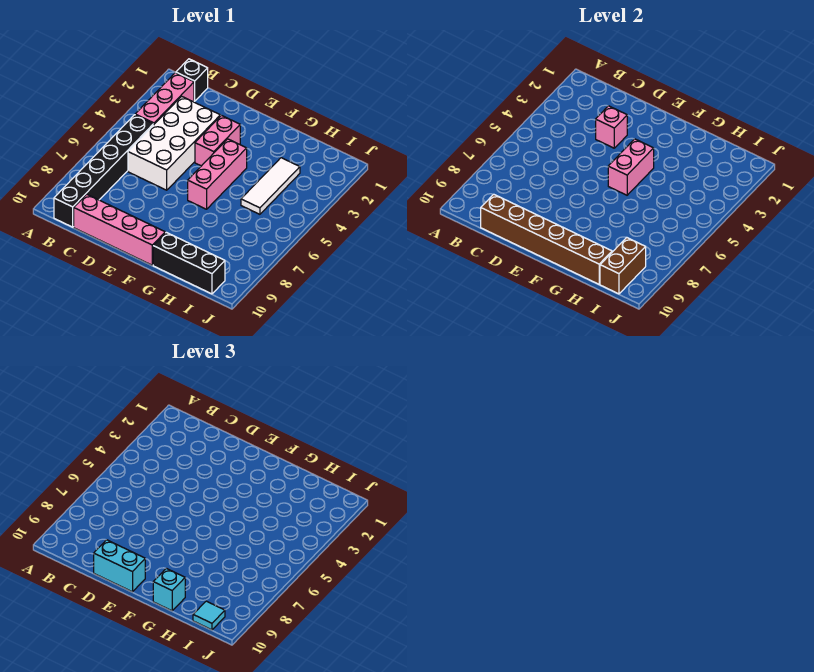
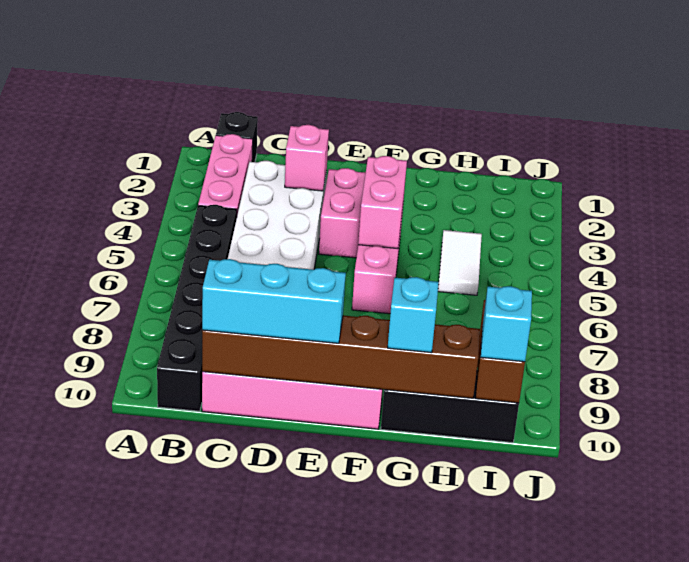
cyan brick D10:E10 level 3 -> cyan brick C10:E10 level 3
white tile H3:H5 level 1 -> white tile H4:H5 level 1
cyan tile I10 level 3 -> cyan brick I10 level 3

